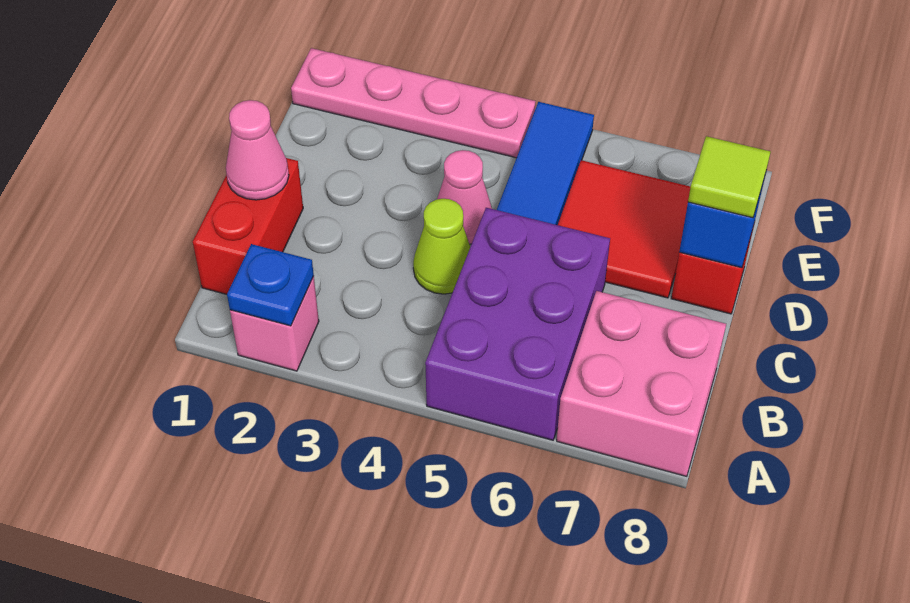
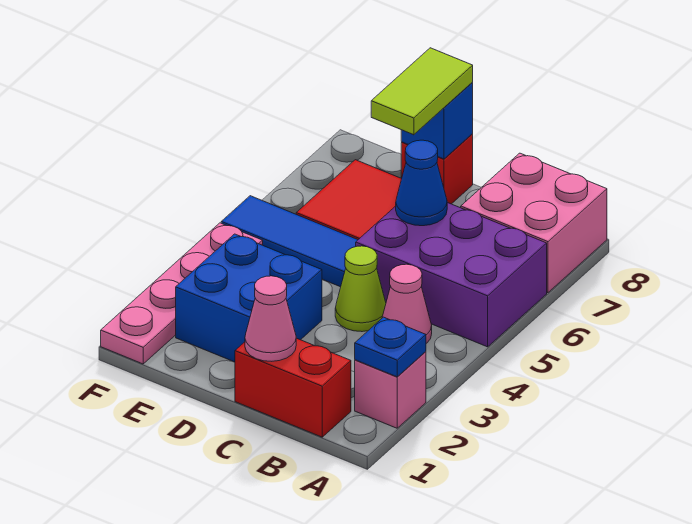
none -> blue cone C6 level 2
none -> blue brick D2:E3 level 1
pink cone D4 level 1 -> pink cone B4 level 1
lime tile D8 level 3 -> lime tile D7:D8 level 3

